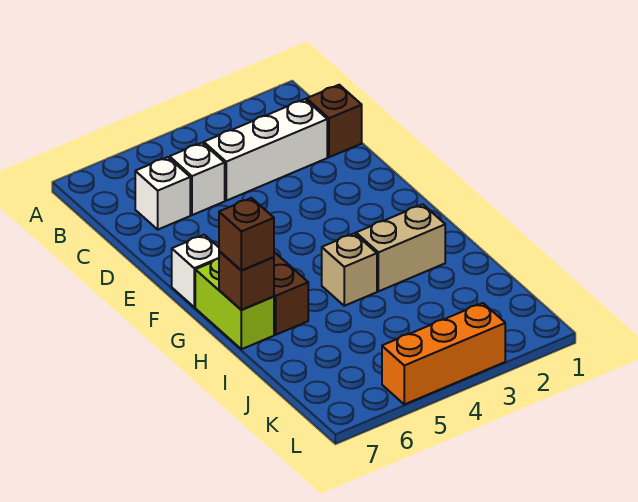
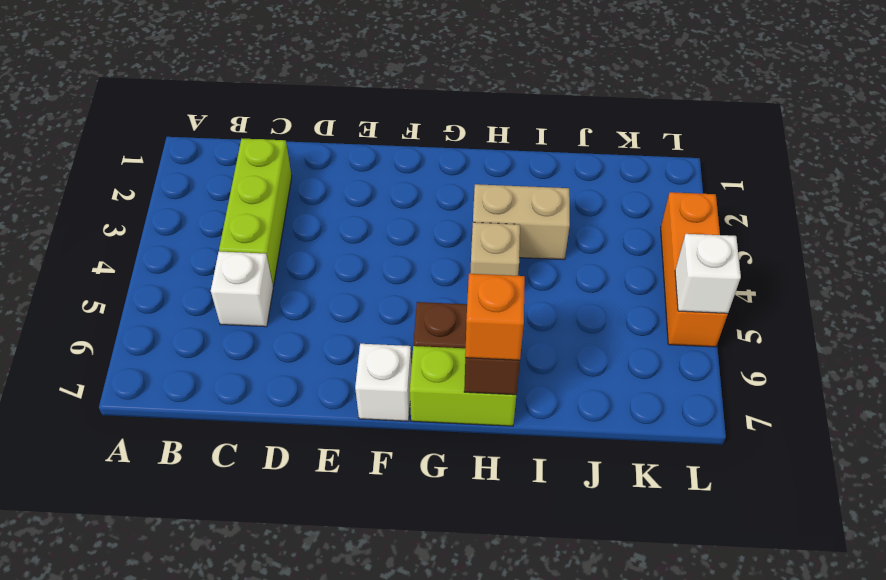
brown brick C1 level 1 -> none
white brick C2:C4 level 1 -> lime brick C2:C4 level 1
white brick C6 level 1 -> white brick L5 level 2
tan brick H2:H3 level 1 -> tan brick H3:I3 level 1
brown brick H7 level 3 -> orange brick H7 level 3

